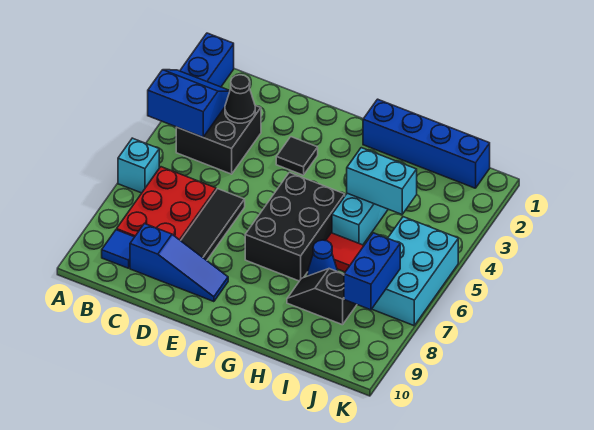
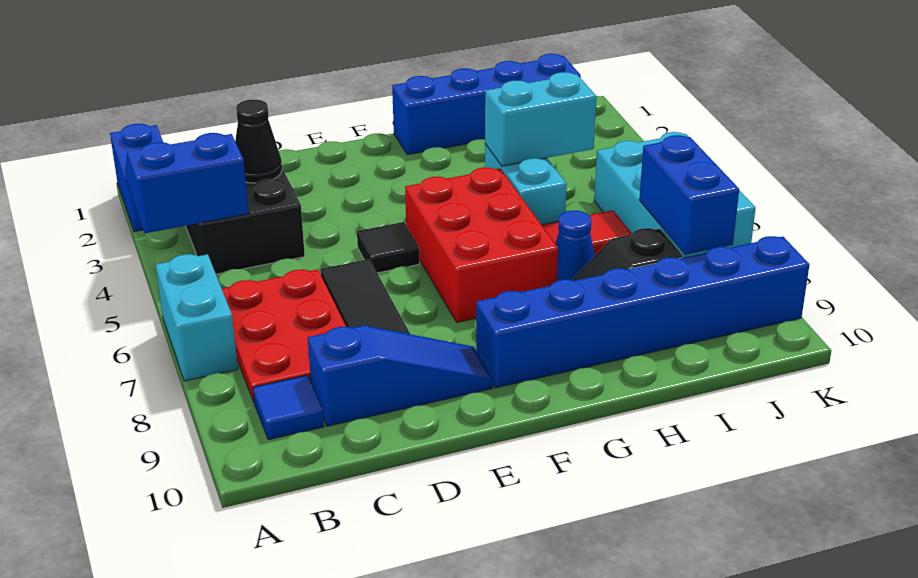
cyan brick A6 level 1 -> cyan brick A6:A7 level 1
black tile E3 level 1 -> black tile E5 level 1
black brick F5:G7 level 1 -> red brick F5:G7 level 1
none -> blue brick F9:K9 level 1

